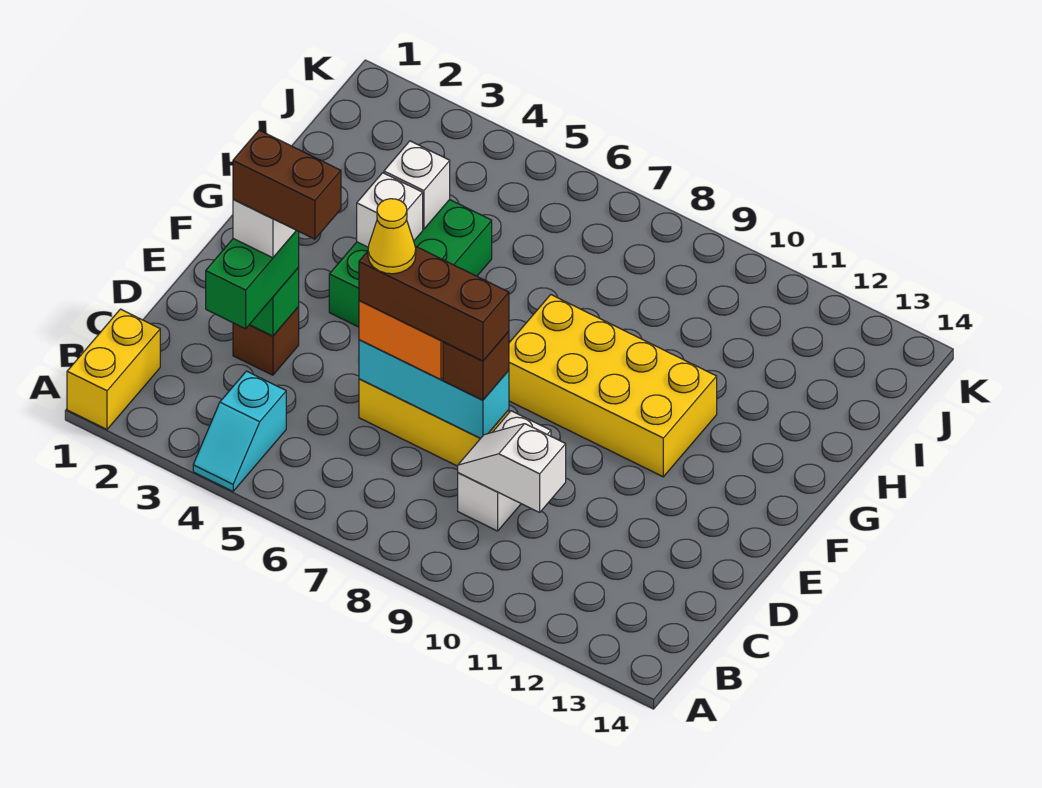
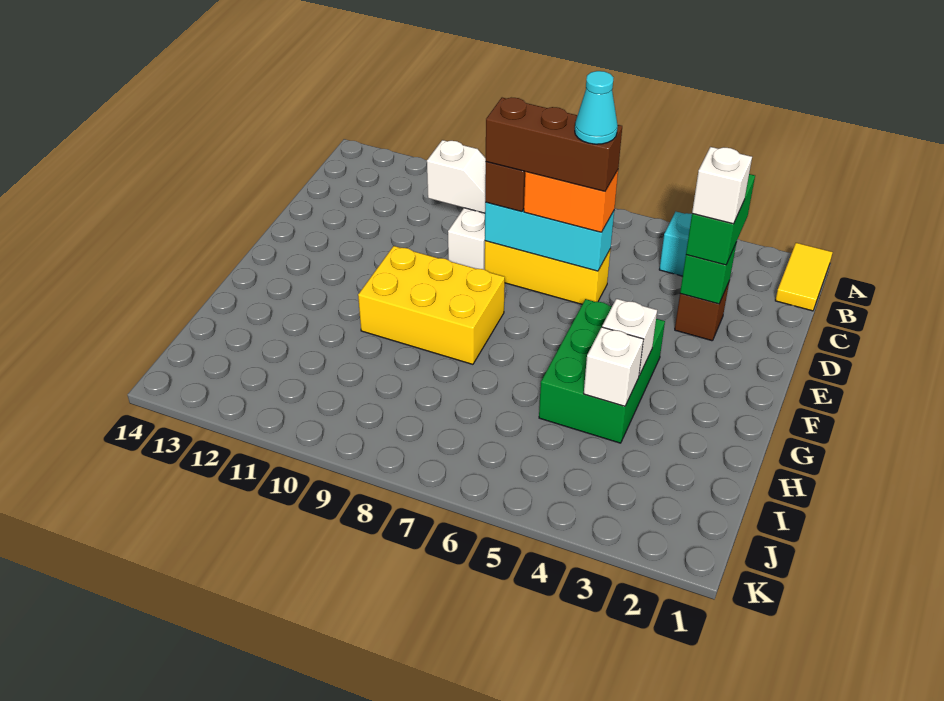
yellow brick A1:B1 level 1 -> yellow tile A1:B1 level 1
brown brick D3:D4 level 5 -> none
yellow cone D6 level 5 -> cyan cone D6 level 5
yellow brick F8:G11 level 1 -> yellow brick F8:G10 level 1

